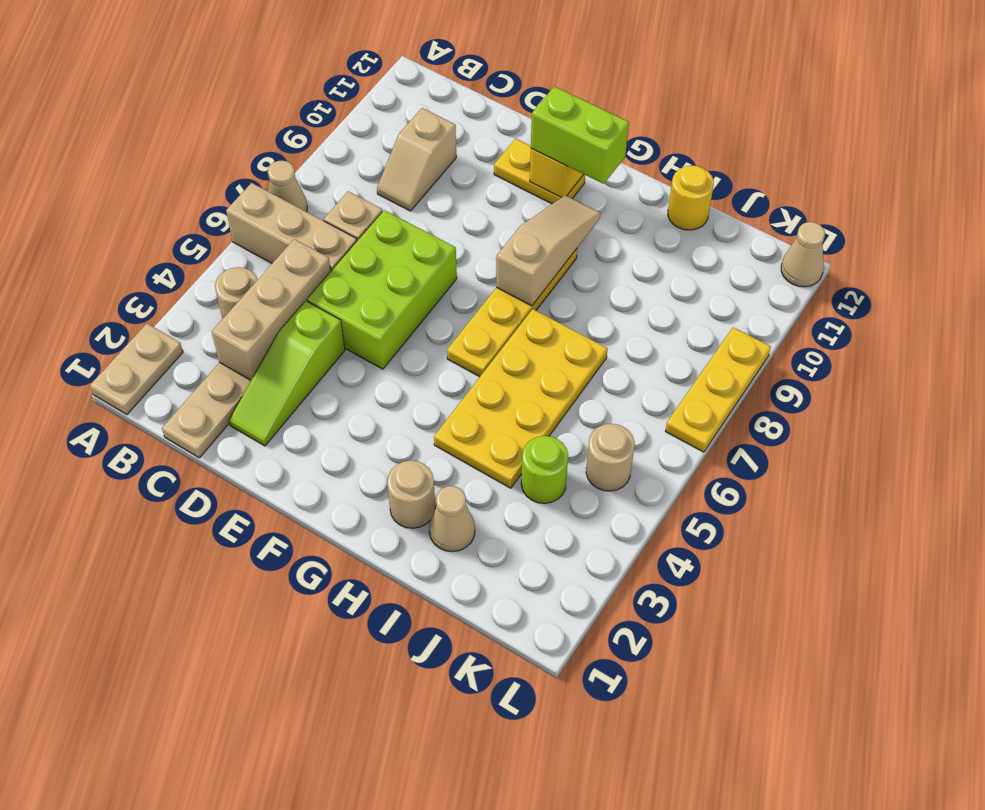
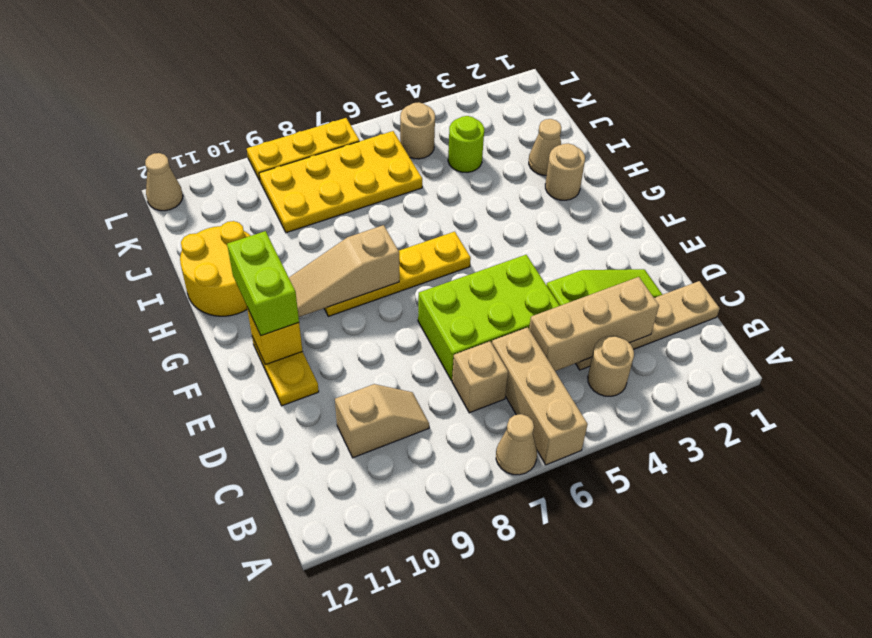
tan plate A1:A2 level 1 -> none
yellow plate H4:I7 level 1 -> yellow plate J6:K9 level 1
yellow round brick I12 level 1 -> yellow round brick H11:I12 level 1

